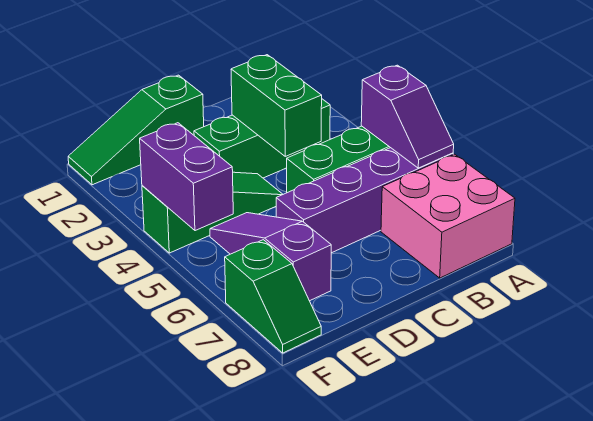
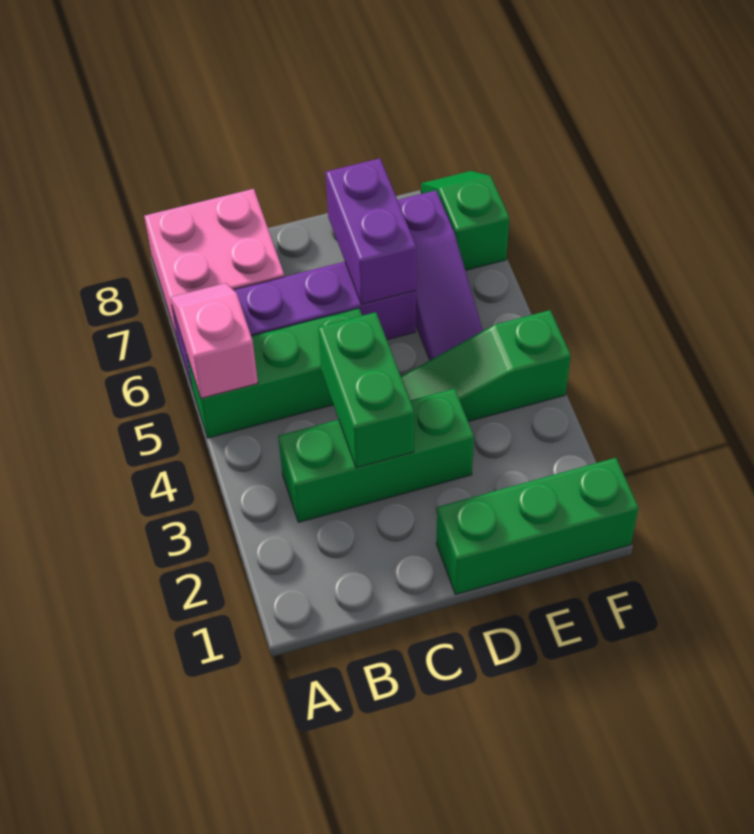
purple slope A5:A6 level 2 top 5 -> pink slope A5:A6 level 2 top 5
green slope D1:F1 level 1 top D -> green brick D1:F1 level 1
purple brick F4:F5 level 2 -> purple brick D6:D7 level 2

